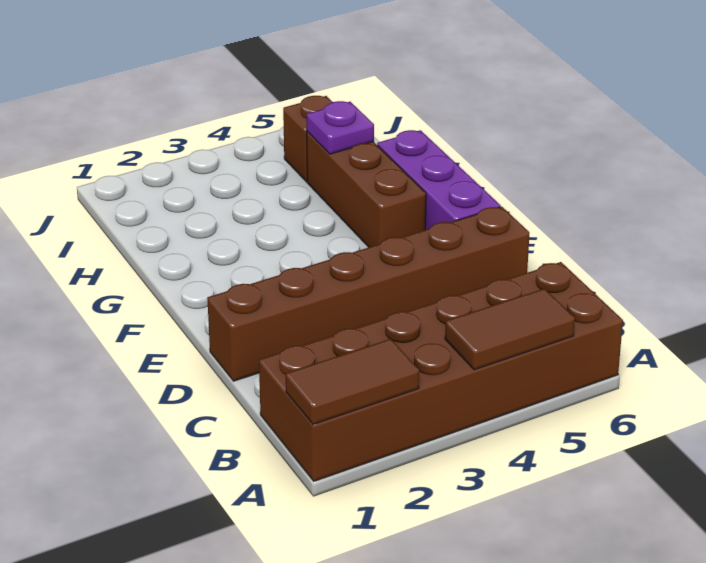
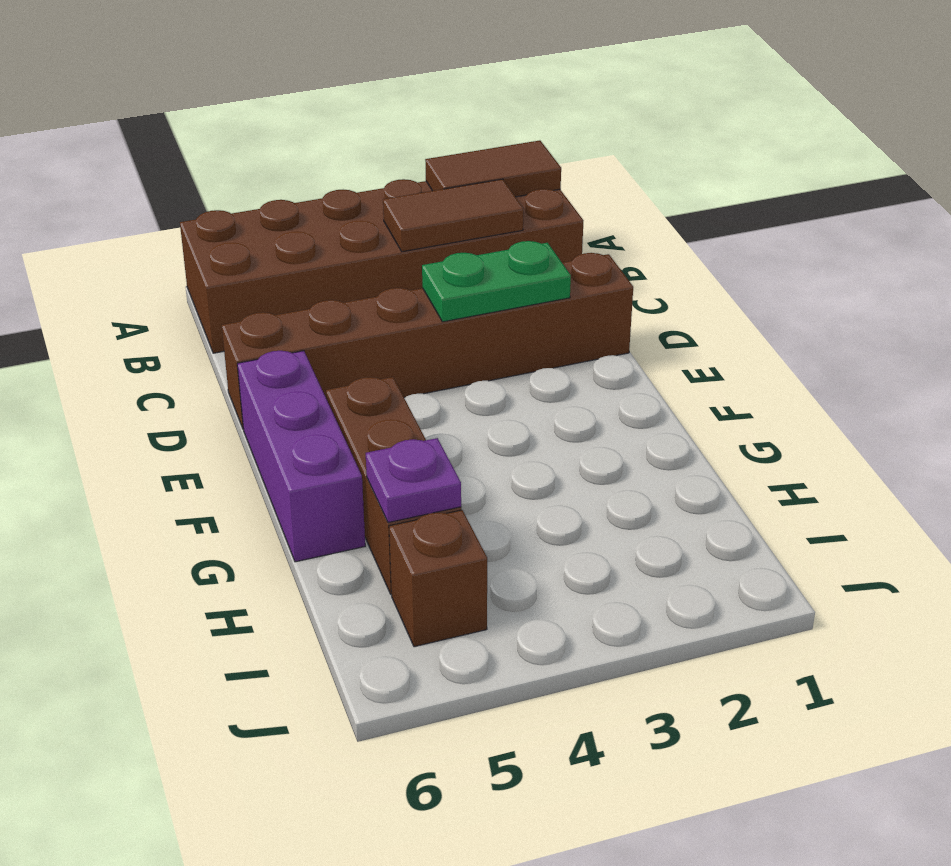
brown tile A4:A5 level 2 -> brown tile B2:B3 level 2
none -> green plate D2:D3 level 2

